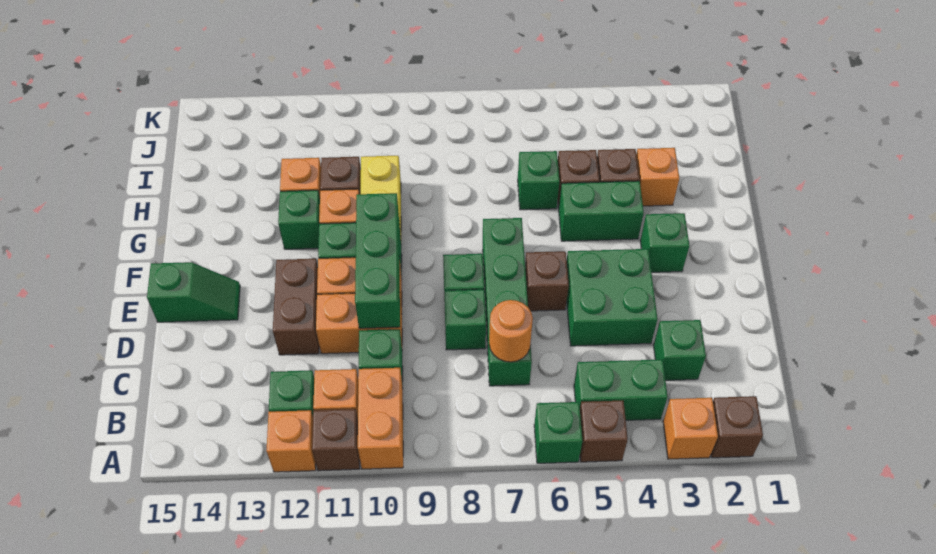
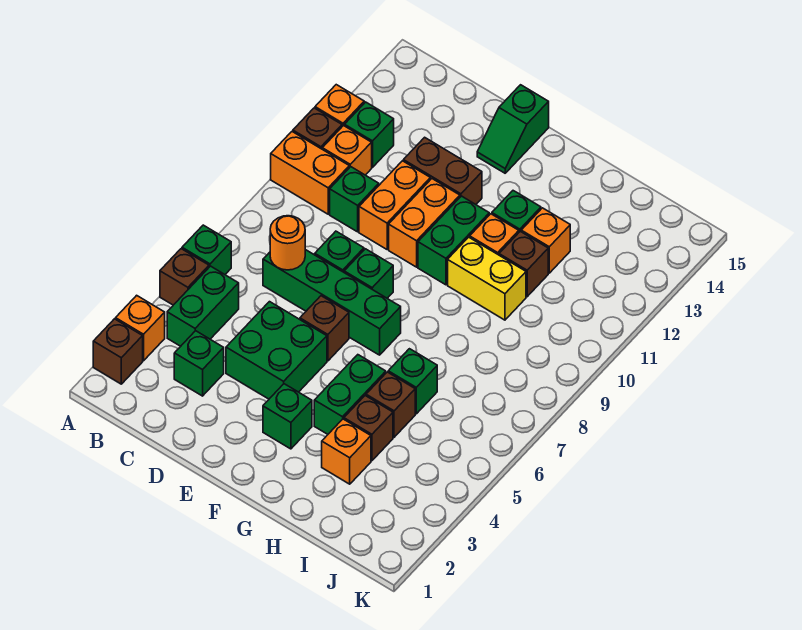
green brick D10:F10 level 2 -> none

